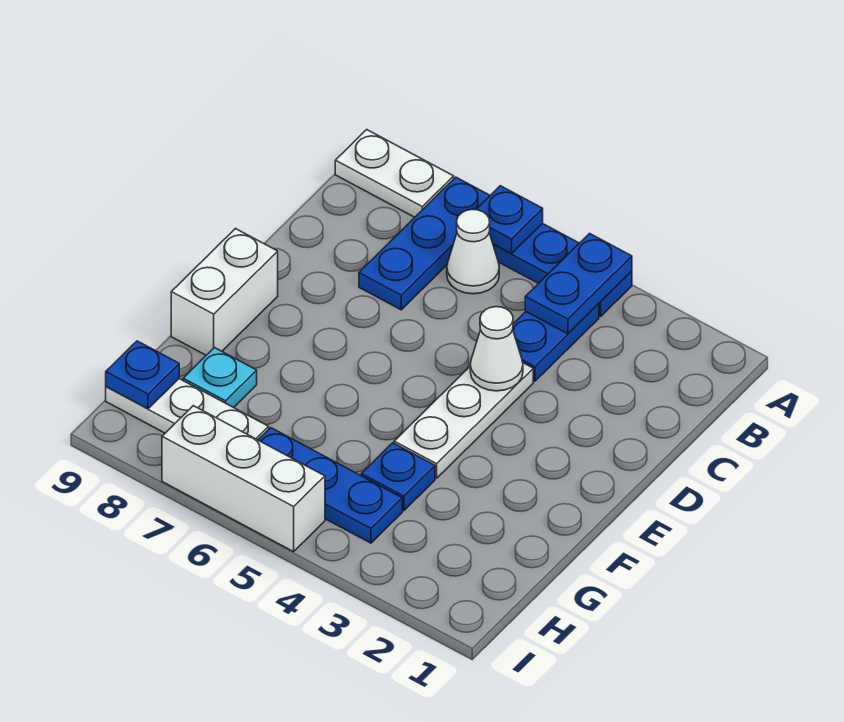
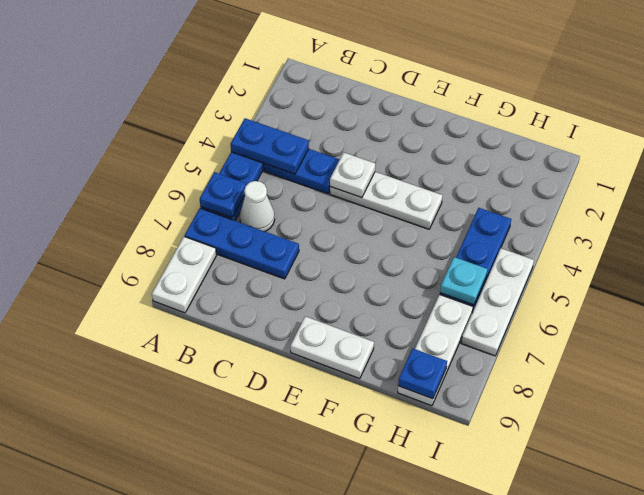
white cone D4 level 2 -> white plate D4 level 2
white brick E9:F9 level 1 -> white plate E9:F9 level 1
blue plate G4 level 1 -> none
cyan plate G8 level 1 -> cyan plate H6 level 2
white brick I5:I7 level 1 -> white plate I5:I7 level 1

